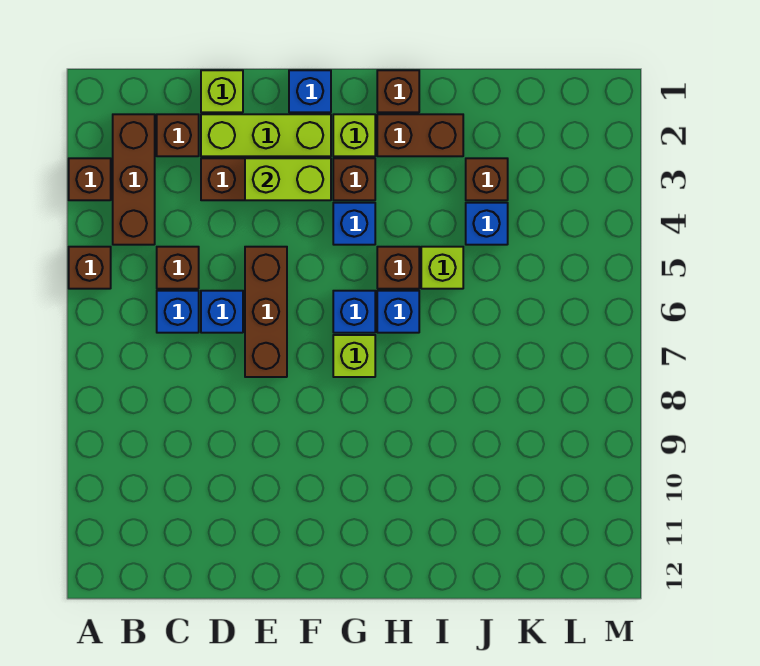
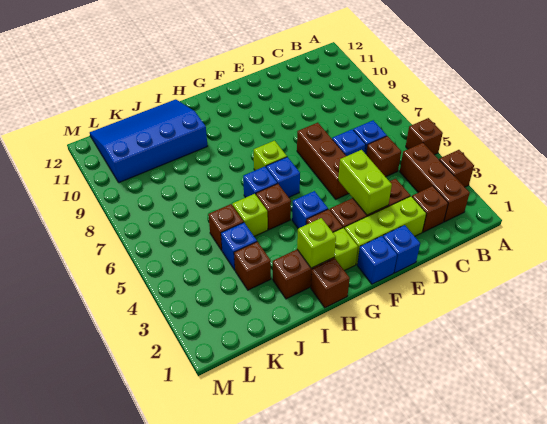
lime brick D1 level 1 -> lime brick H2 level 2
none -> blue brick E1 level 1
lime brick E3:F3 level 2 -> lime brick E3:E4 level 2
none -> blue slope I10:L12 level 1 top 10
none -> brown brick J5 level 1

